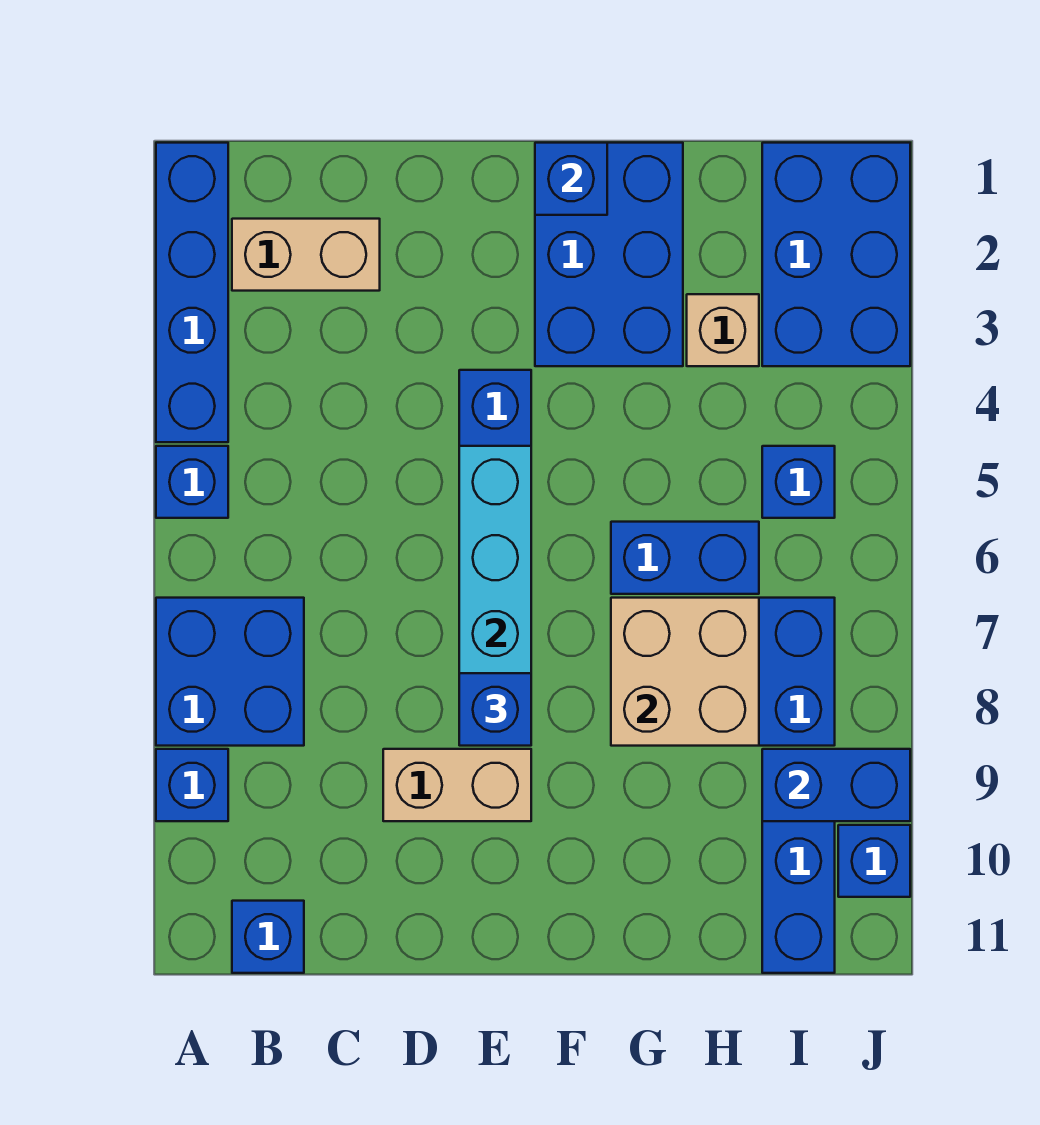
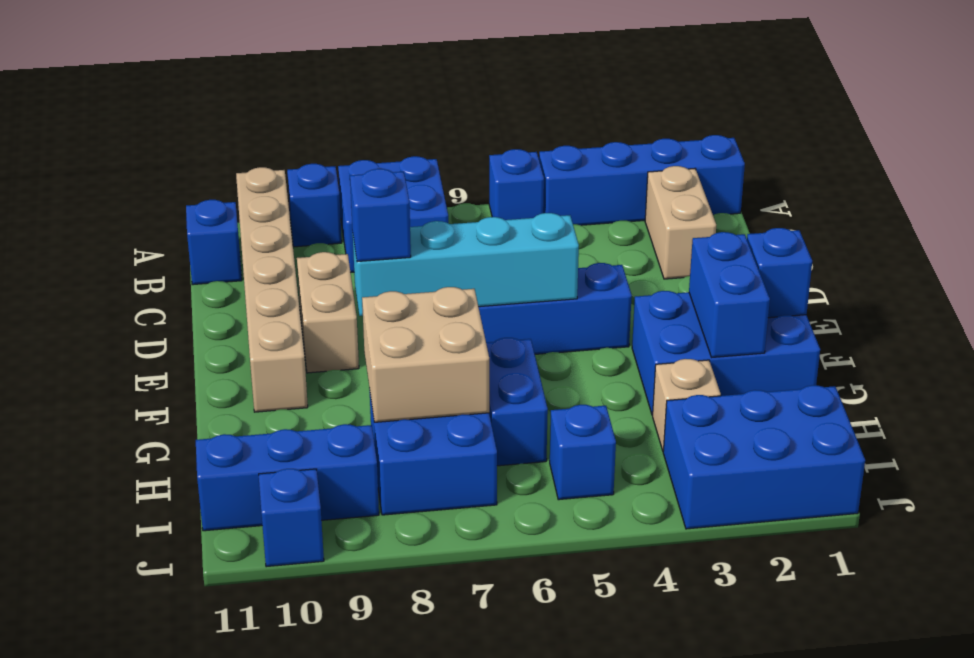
none -> tan brick A10:F10 level 1
blue brick I9:J9 level 2 -> blue brick F2:G2 level 2

